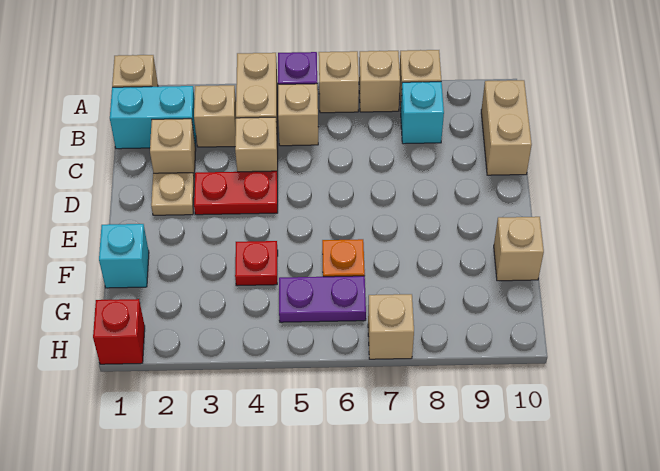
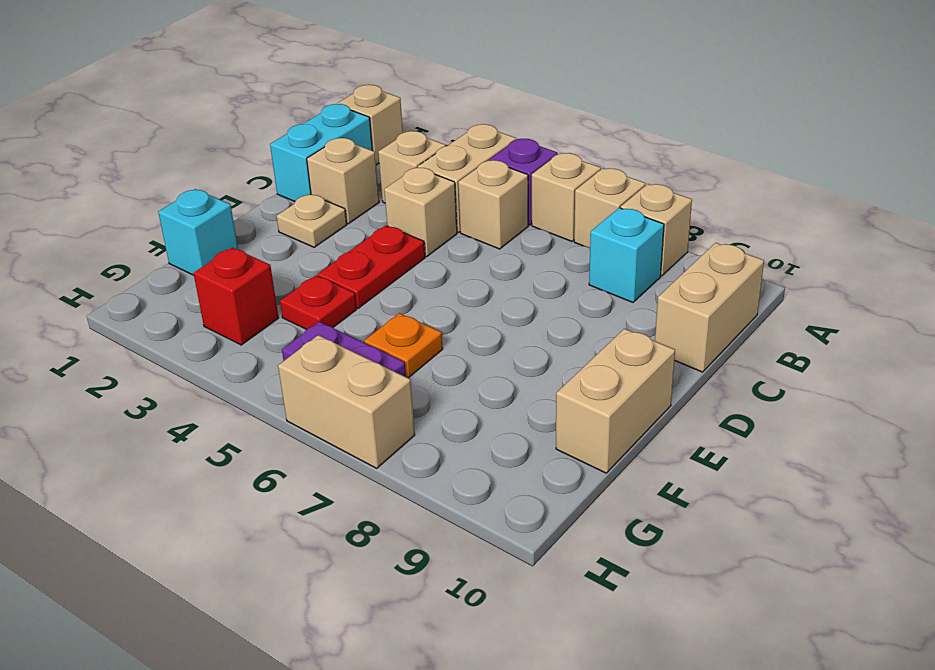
cyan brick B1:B2 level 1 -> cyan brick B1:C1 level 1
red plate D3:D4 level 1 -> red plate D4:E4 level 1
tan brick F10 level 1 -> tan brick E10:F10 level 1
red brick H1 level 1 -> red brick G3 level 1
tan brick H7 level 1 -> tan brick H6:H7 level 1

